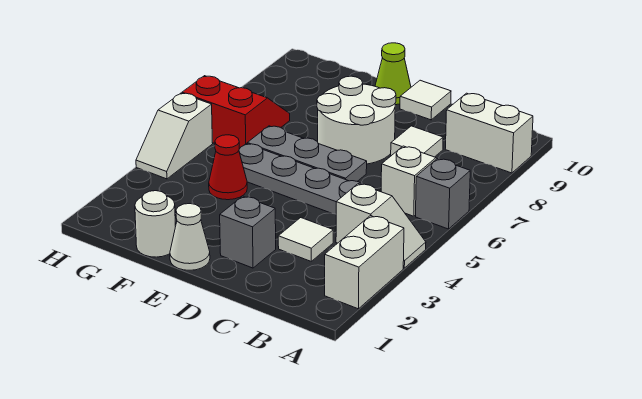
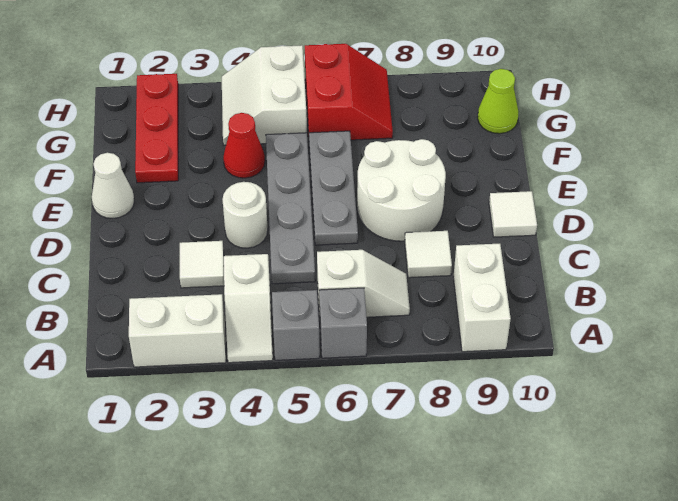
grey brick D2 level 1 -> grey brick A5 level 1
lime cone E10 level 1 -> lime cone G10 level 1
white round brick F1 level 1 -> white round brick D4 level 1
none -> red plate F2:H2 level 1
white slope H4:H5 level 1 top 5 -> white slope G4:H5 level 1 top 5

